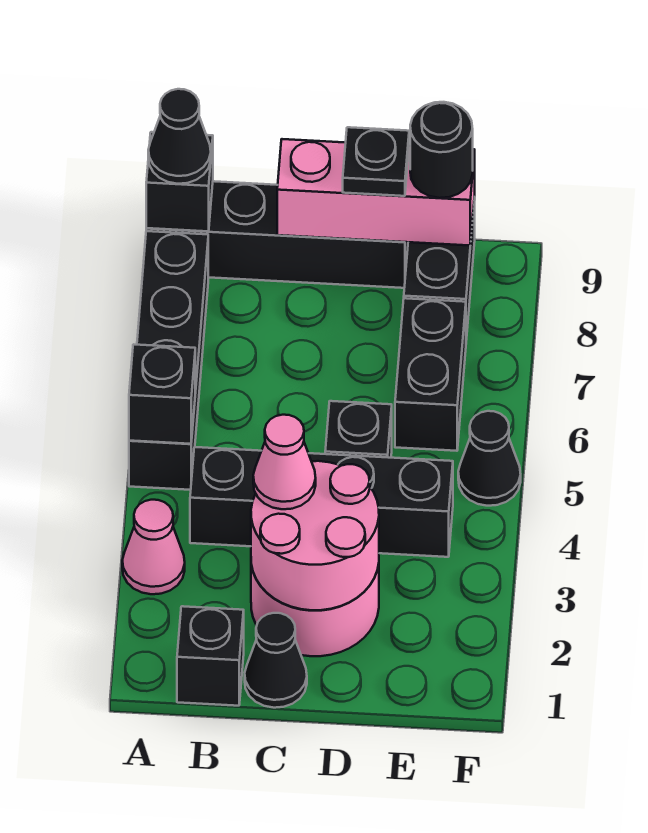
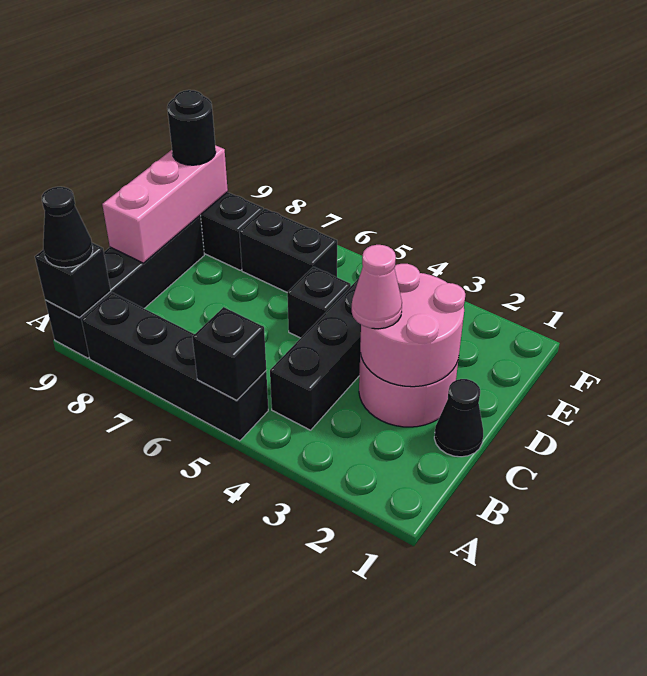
pink cone A3 level 1 -> none
black brick B1 level 1 -> none
black plate D9 level 3 -> none
black cone F5 level 1 -> none

